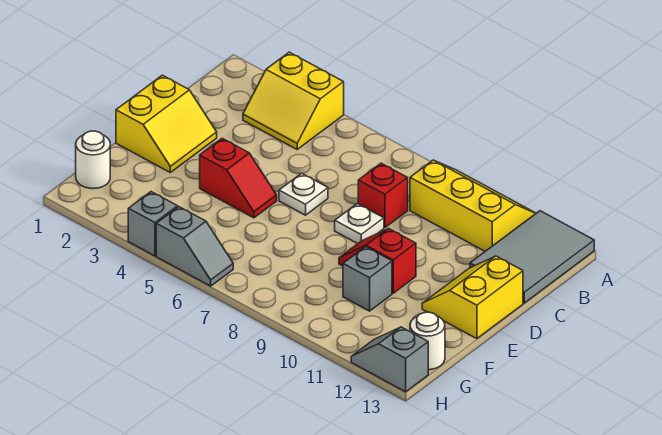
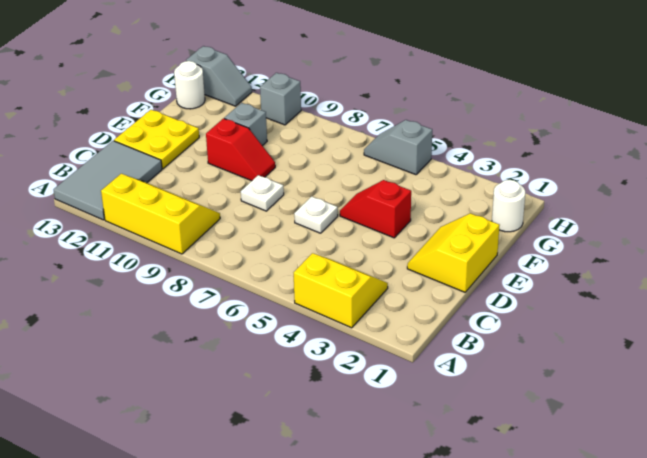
yellow slope A9:B11 level 1 top B -> yellow slope A9:B11 level 1 top A
red brick C8 level 1 -> none
yellow slope D12:E13 level 1 top 13 -> yellow plate D12:E13 level 1
grey brick H4 level 1 -> grey brick H10 level 1

